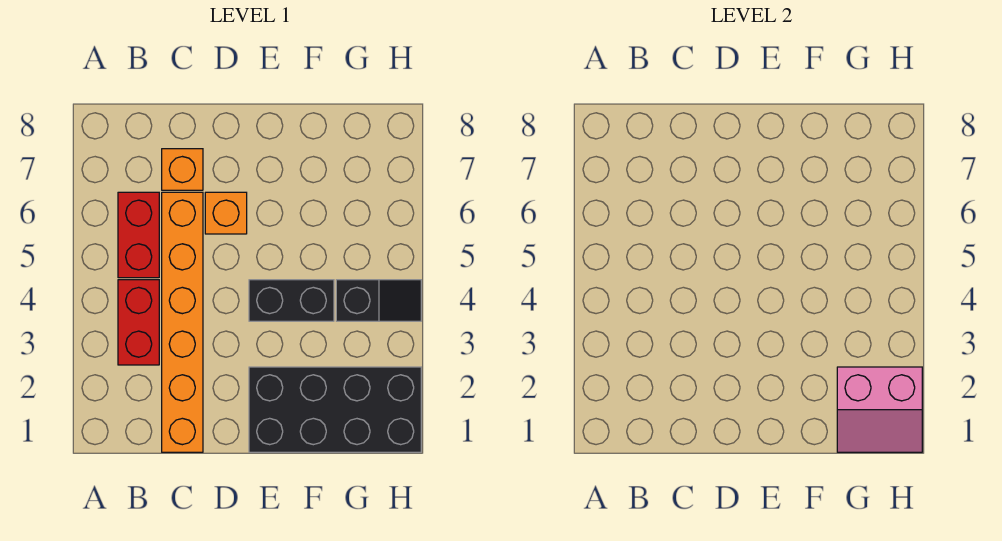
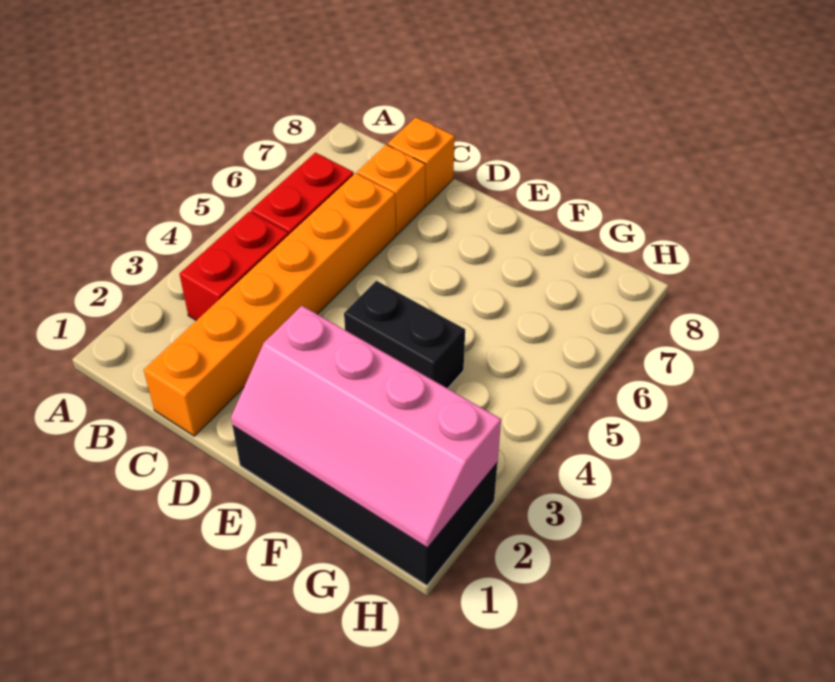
orange brick D6 level 1 -> orange brick C8 level 1
pink slope G1:H2 level 2 top 2 -> pink slope E1:H2 level 2 top 2
black slope G4:H4 level 1 top G -> none

